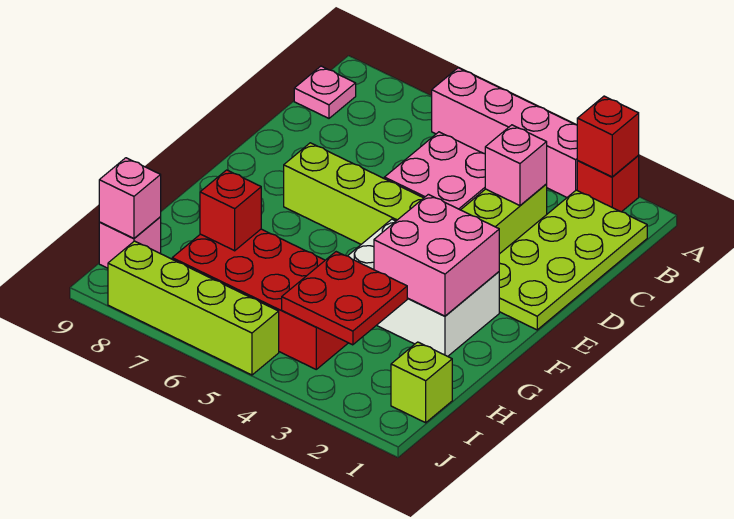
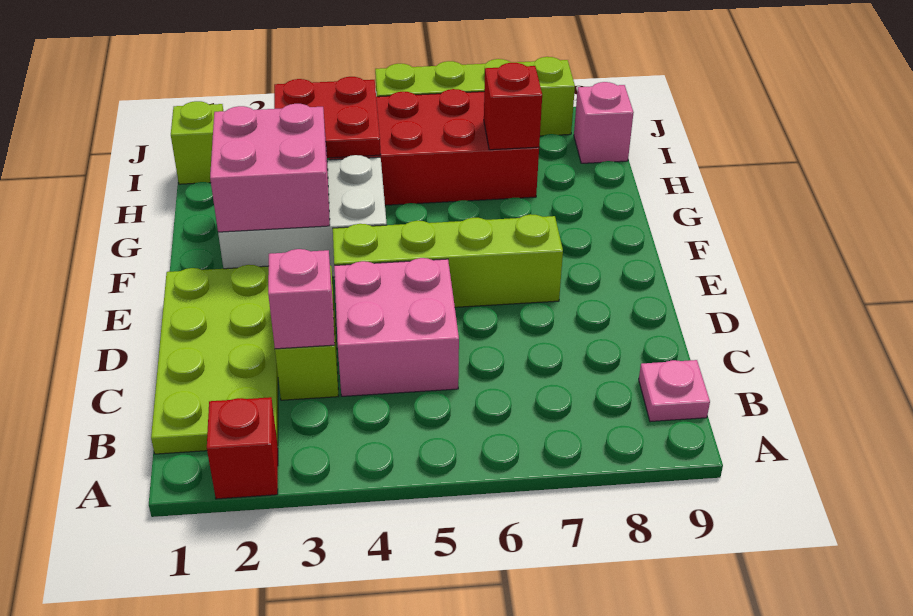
red brick A2 level 2 -> none
pink brick A3:A6 level 1 -> none
pink brick I9 level 2 -> none

